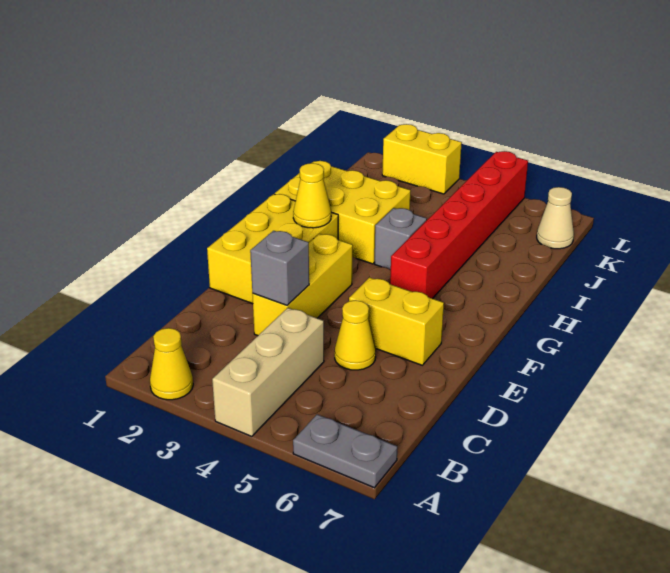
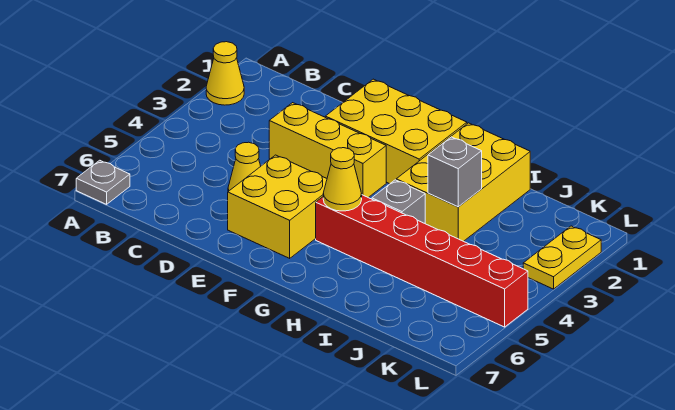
tan brick A4:C4 level 1 -> none
grey plate A6:A7 level 1 -> grey plate A7 level 1
grey brick D3 level 2 -> grey brick I3 level 2
yellow brick E5:E6 level 1 -> yellow brick E5:F6 level 1
yellow cone G2 level 2 -> yellow cone G5 level 2
tan cone K7 level 1 -> none
yellow brick L2:L3 level 1 -> yellow plate L2:L3 level 1

